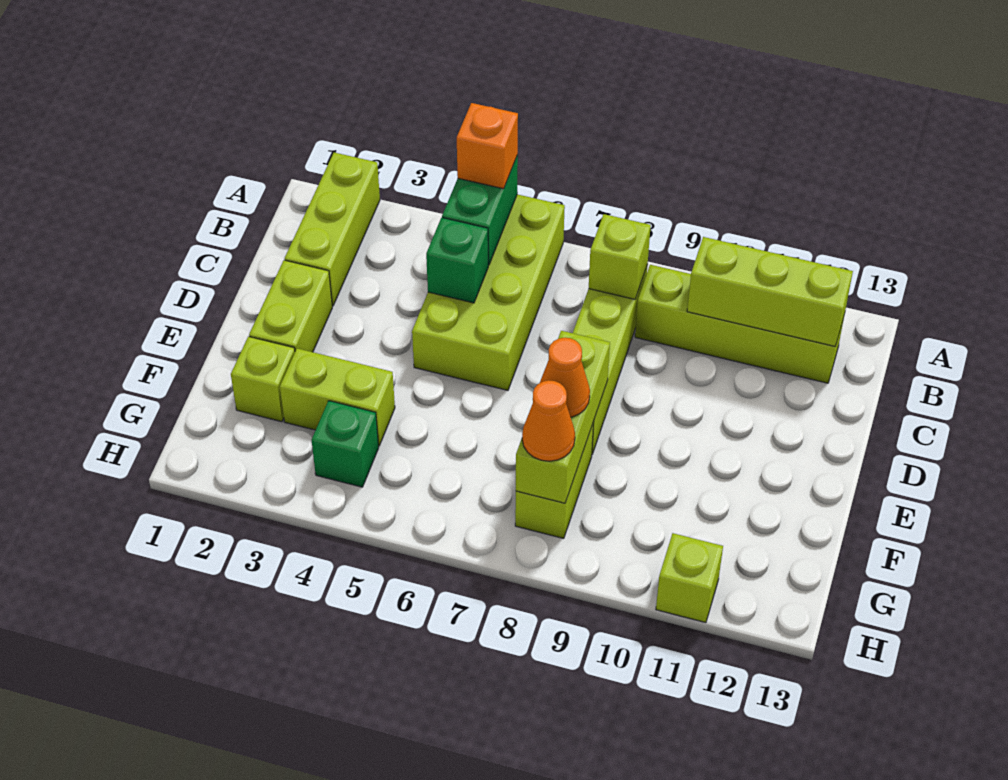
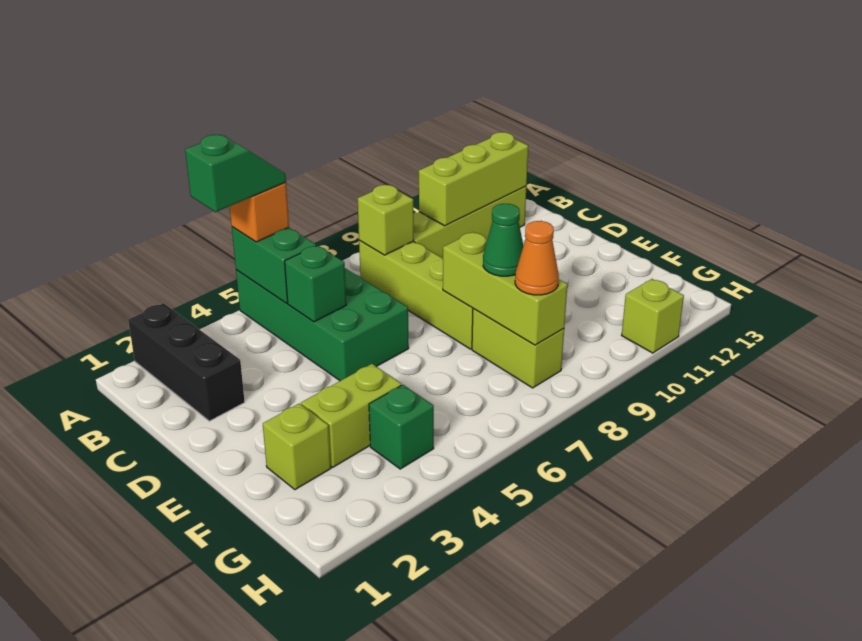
lime brick A2:C2 level 1 -> black brick A2:C2 level 1
none -> green slope A4:A5 level 4 top 4
lime brick A5:D6 level 1 -> green brick A5:D6 level 1
lime brick D2:E2 level 1 -> none
orange cone F8 level 3 -> green cone F8 level 3

